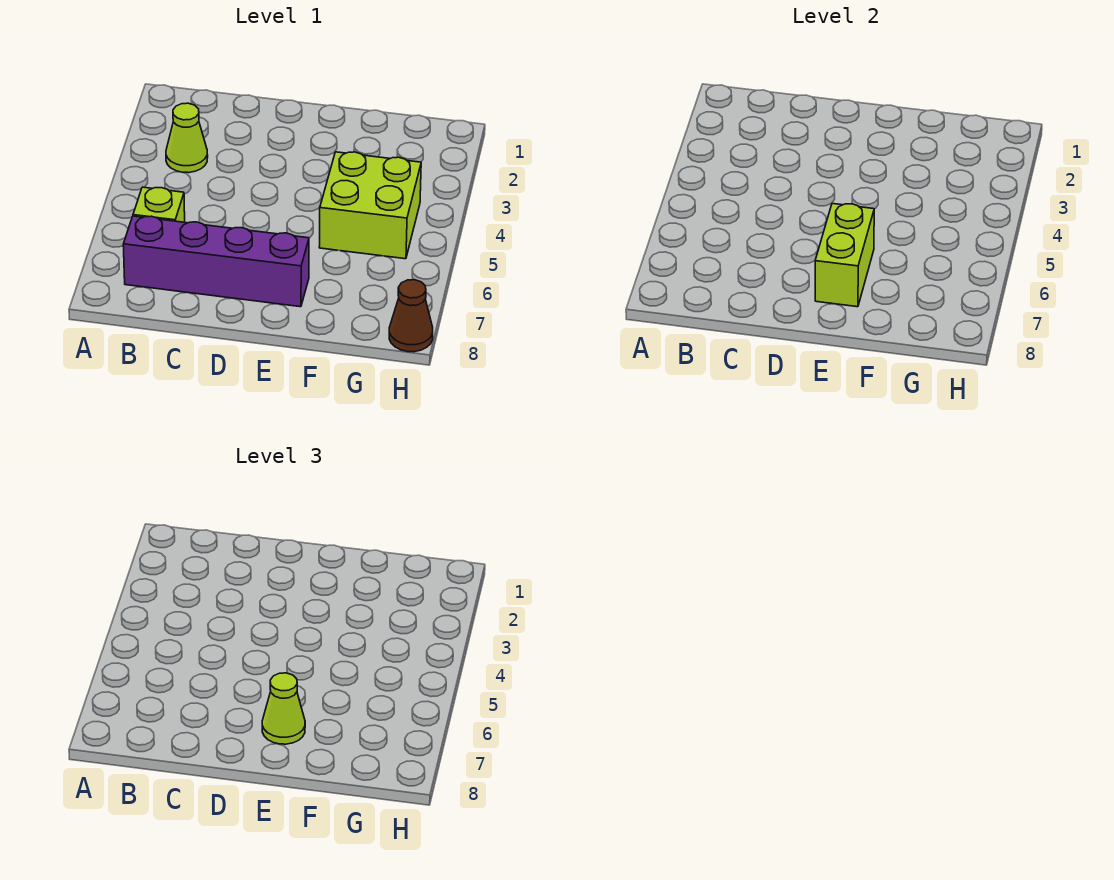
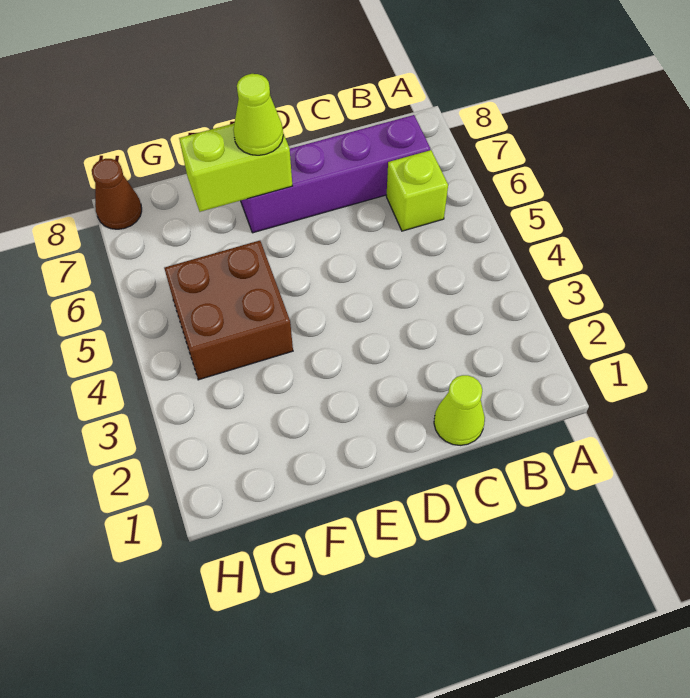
lime cone B3 level 1 -> lime cone C1 level 1
lime brick E6:E7 level 2 -> lime brick E7:F7 level 2
lime brick F4:G5 level 1 -> brown brick F4:G5 level 1

